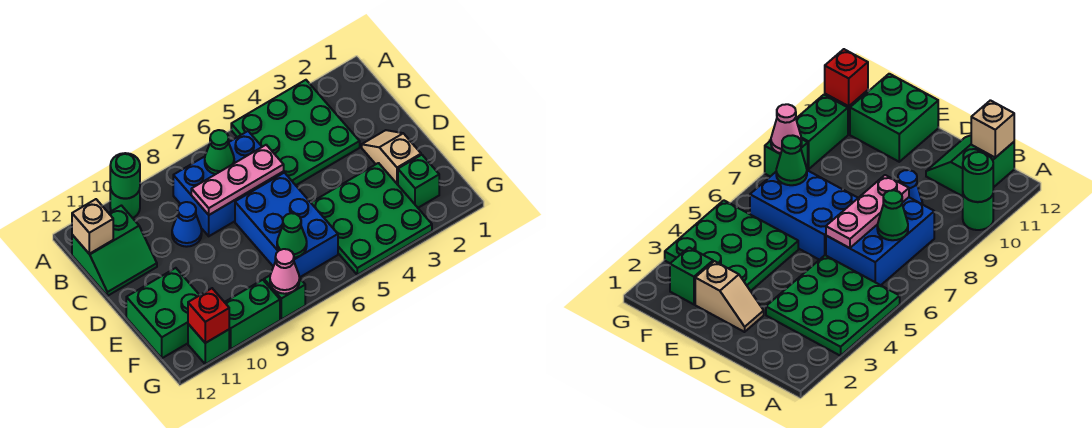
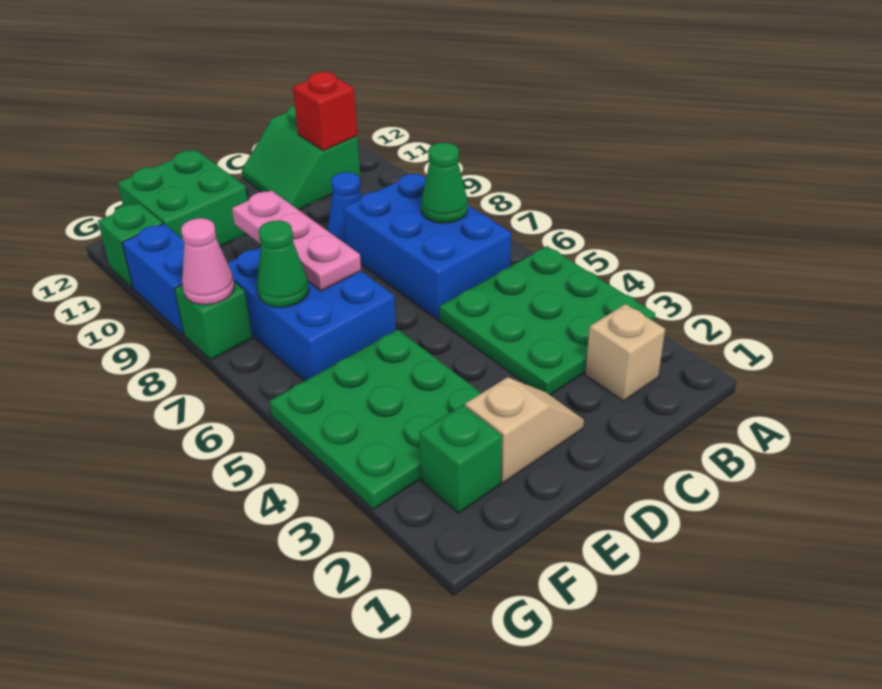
green round brick A10 level 1 -> none
green round brick A10 level 2 -> none
tan brick B12 level 2 -> tan brick B2 level 1
pink plate C6:C8 level 2 -> pink plate E7:E9 level 2
blue brick D6:F7 level 1 -> blue brick E6:F8 level 1
green brick G9:G10 level 1 -> blue brick G9:G10 level 1
red brick G11 level 2 -> red brick B11 level 2

